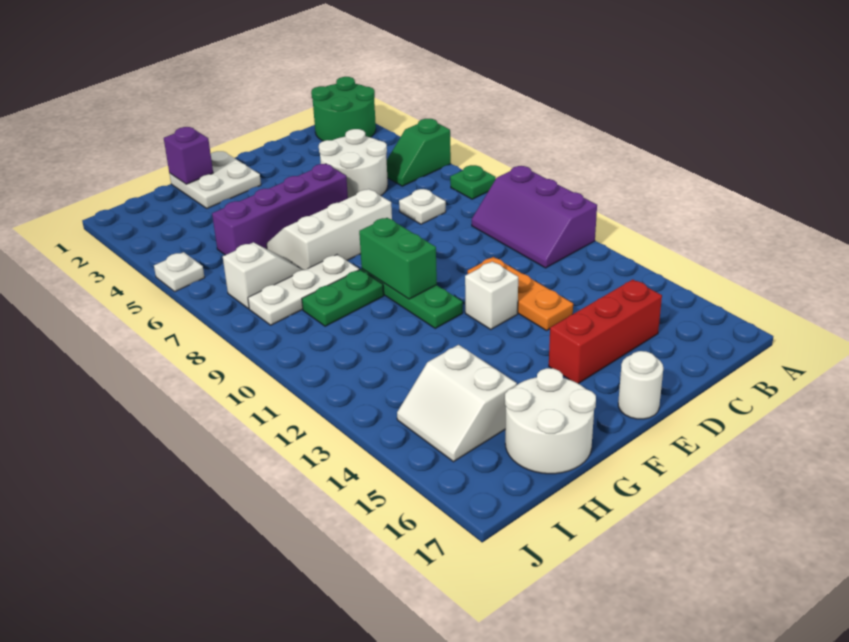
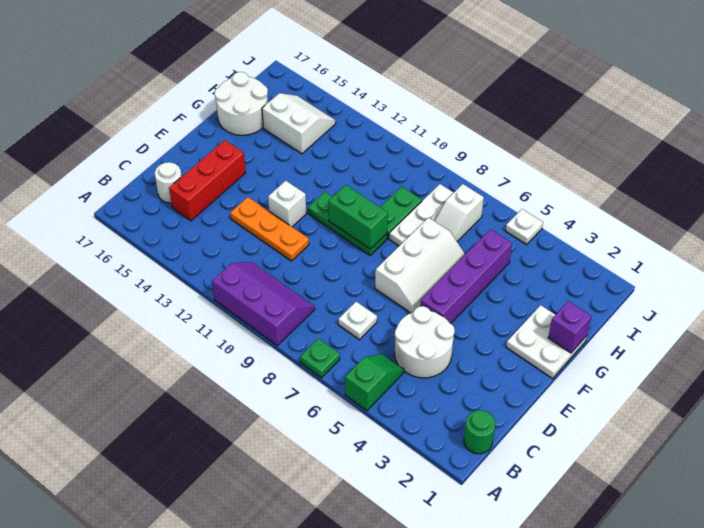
green round brick A1:B2 level 1 -> green round brick B1 level 1
white round brick E17 level 1 -> white round brick C16 level 1

